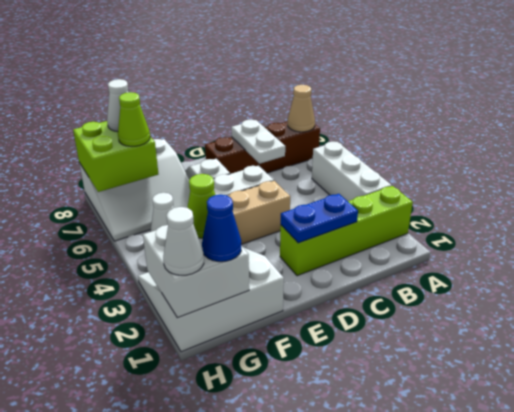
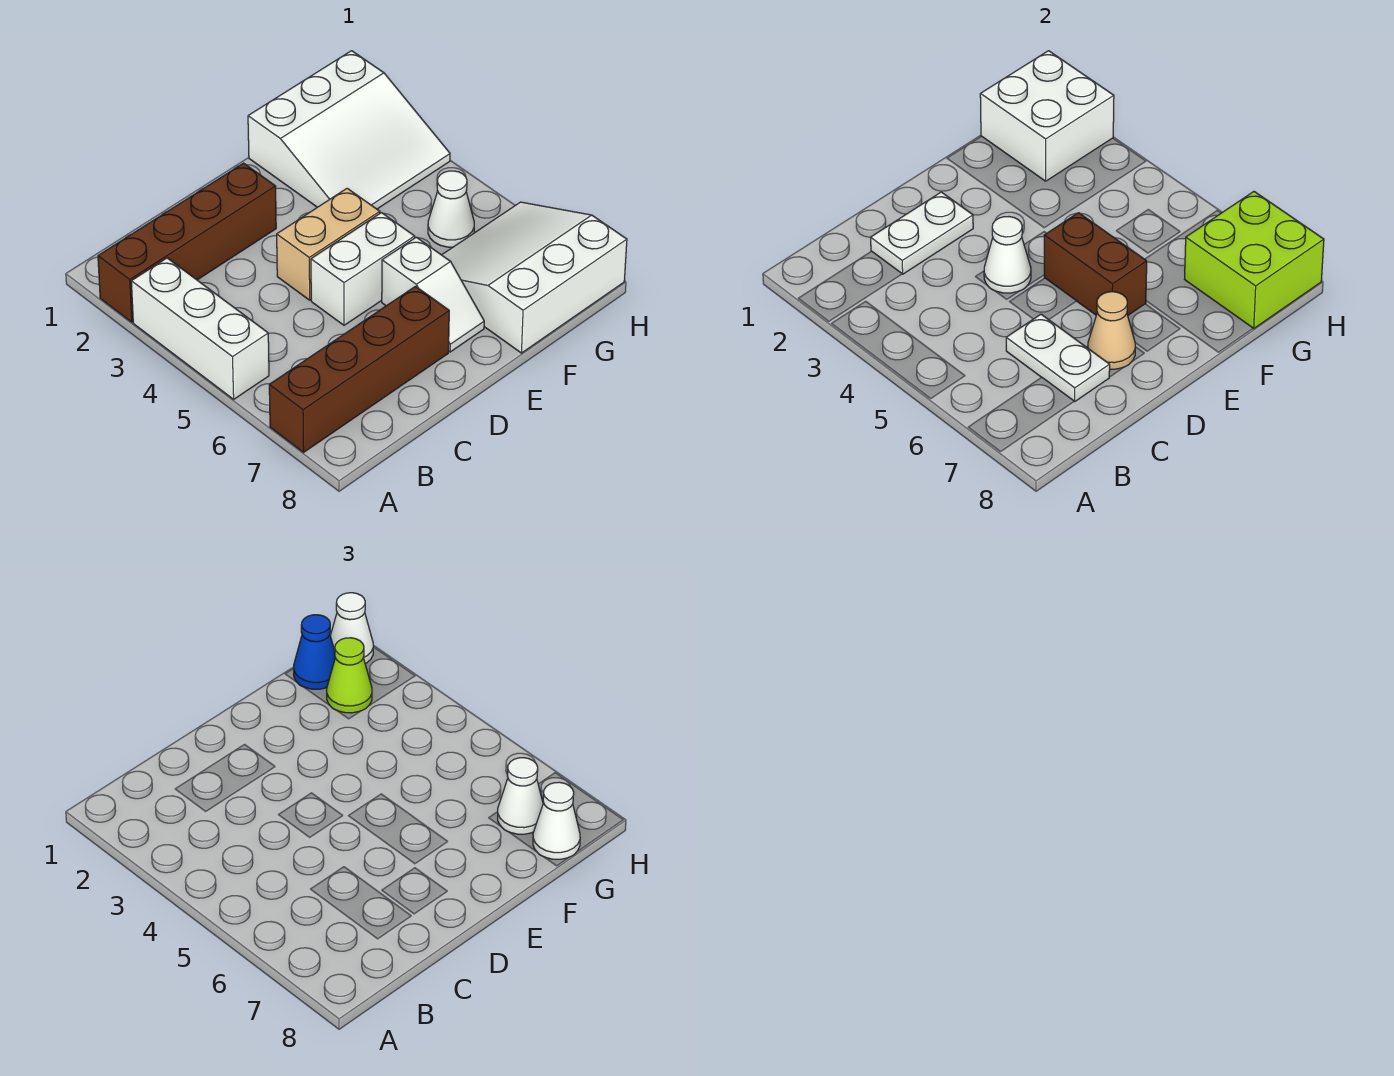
lime brick A2:D2 level 1 -> brown brick A2:D2 level 1
tan cone A7 level 2 -> tan cone D7 level 2
blue plate C2:D2 level 2 -> white plate C2:D2 level 2
none -> white cone D4 level 2
none -> brown brick E5:E6 level 2
lime cone G7 level 3 -> white cone G7 level 3

